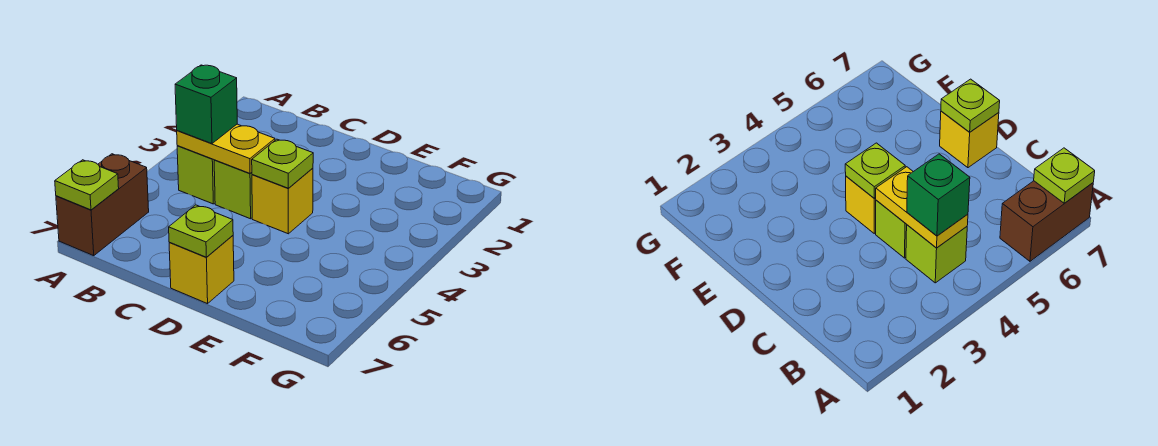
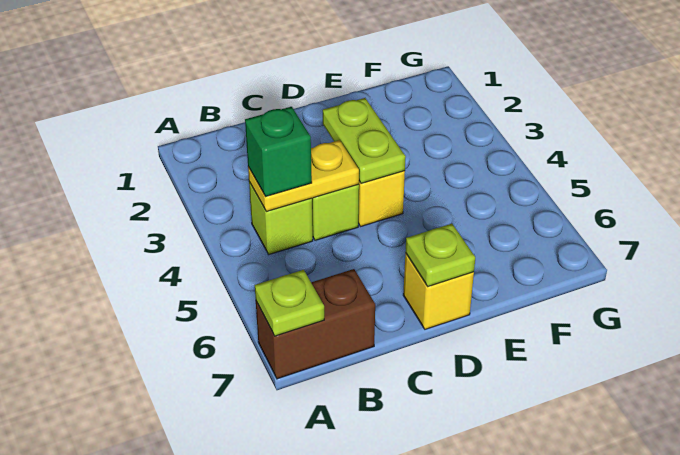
brown brick A6:A7 level 1 -> brown brick A7:B7 level 1
lime plate D4 level 2 -> lime plate D3:D4 level 2

